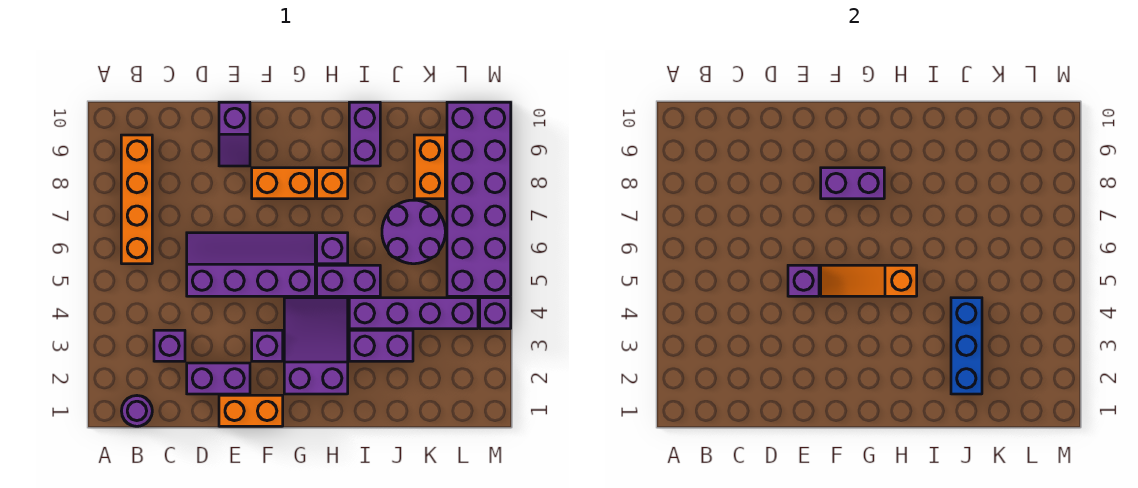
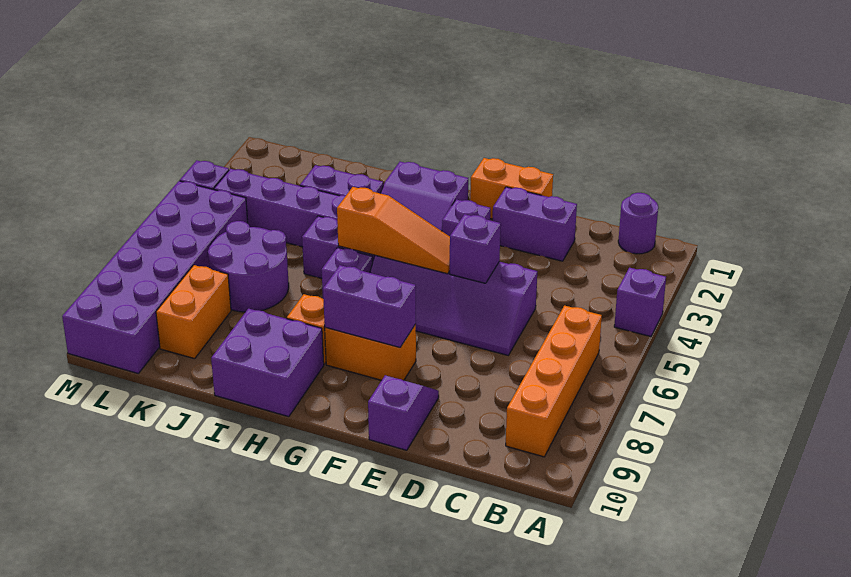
purple brick C3 level 1 -> purple brick A4 level 1
purple brick I9:I10 level 1 -> purple brick H9:I10 level 1
blue brick J2:J4 level 2 -> none

